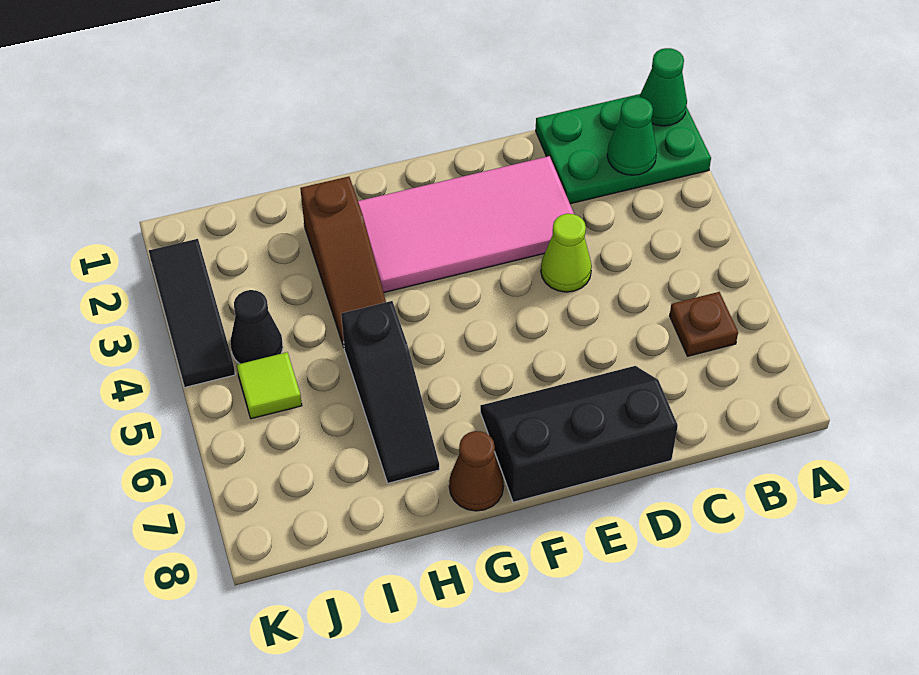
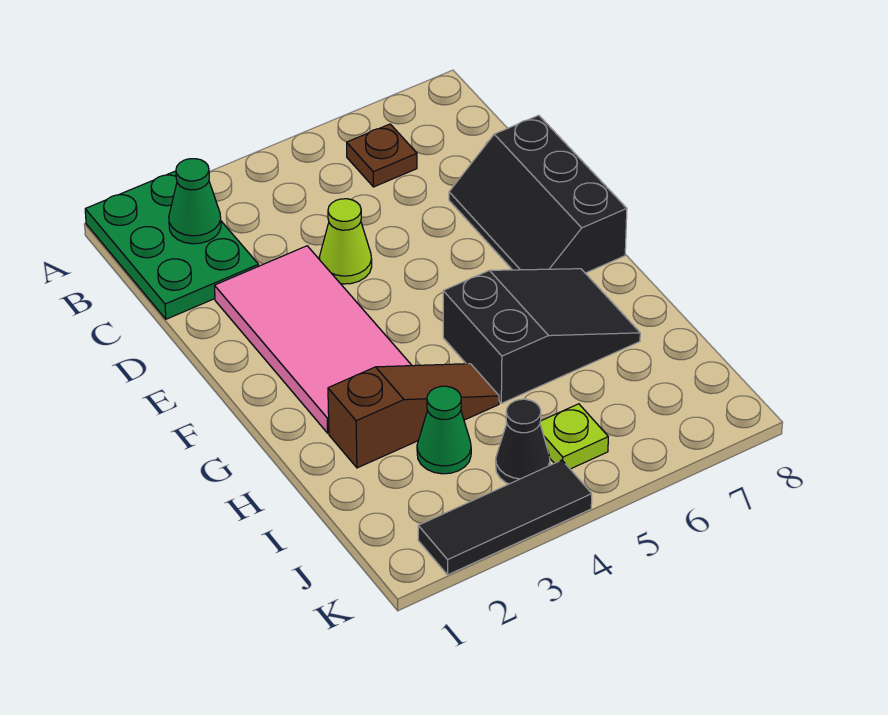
green cone A1 level 2 -> green cone I3 level 1
brown cone G8 level 1 -> none
black slope H5:H7 level 1 top 5 -> black slope G5:H7 level 1 top 5
lime tile J5 level 1 -> lime plate J5 level 1

